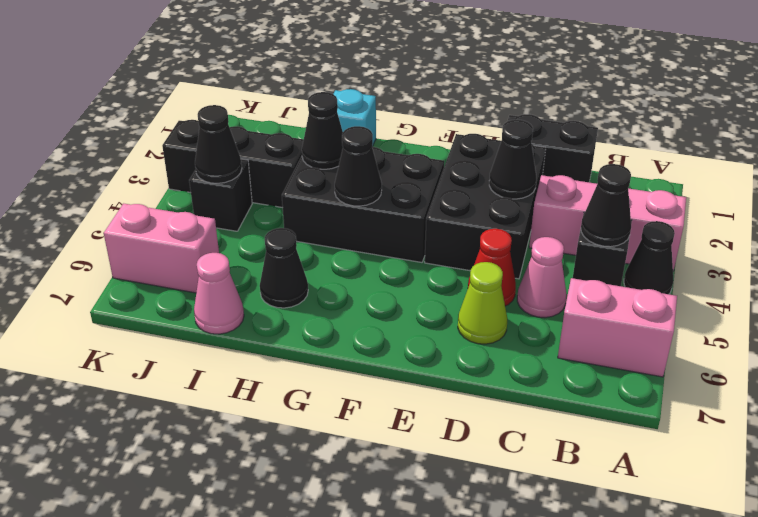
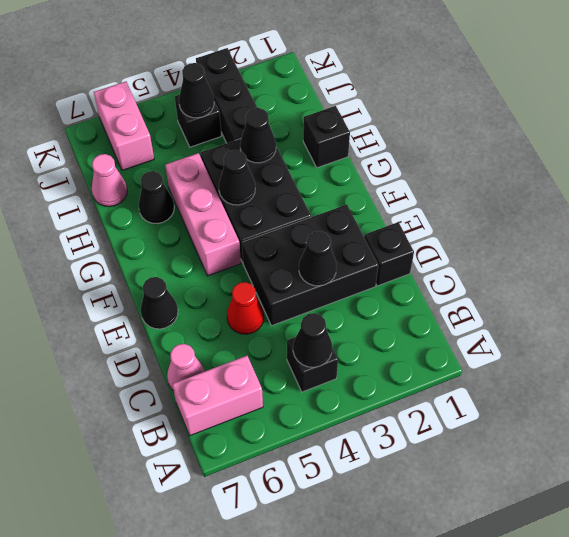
pink brick A3:C3 level 1 -> pink brick F5:H5 level 1
black cone A4 level 1 -> black cone E7 level 1
pink brick A6:B6 level 1 -> pink brick B6:B7 level 1
black brick C1:D1 level 1 -> black brick D1 level 1
pink cone C5 level 1 -> pink cone C7 level 1
lime cone D6 level 1 -> none
cyan brick H1 level 1 -> black brick H1 level 1

